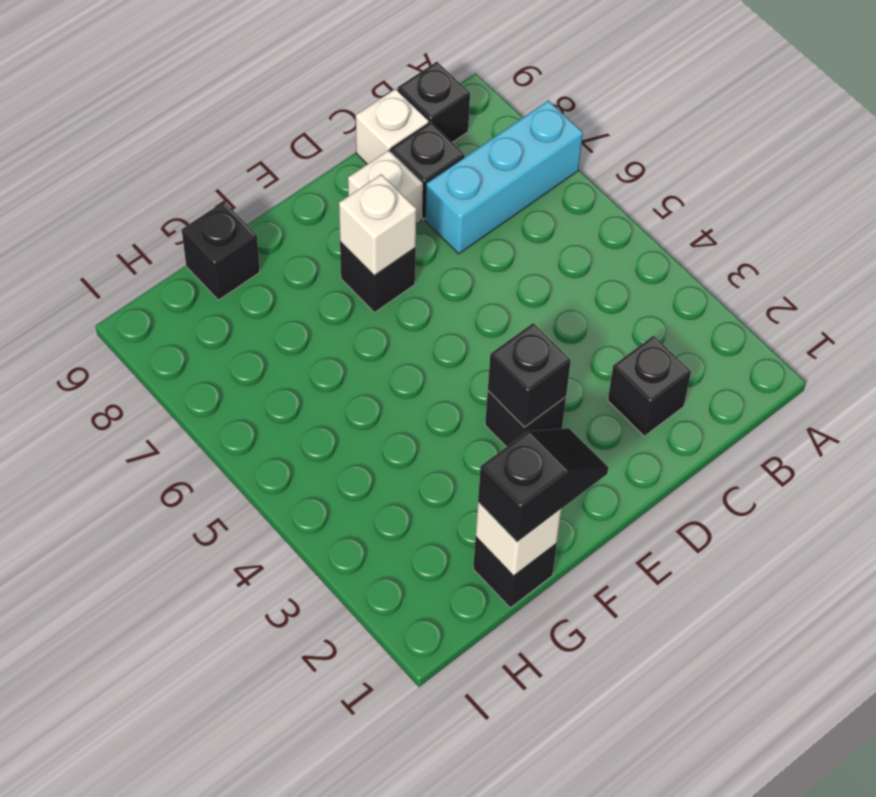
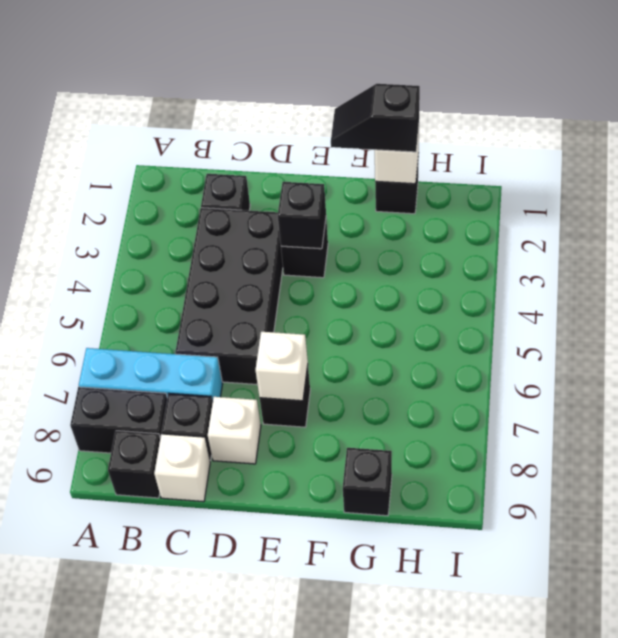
none -> black brick A8:B8 level 1
none -> black brick C3:D6 level 1

